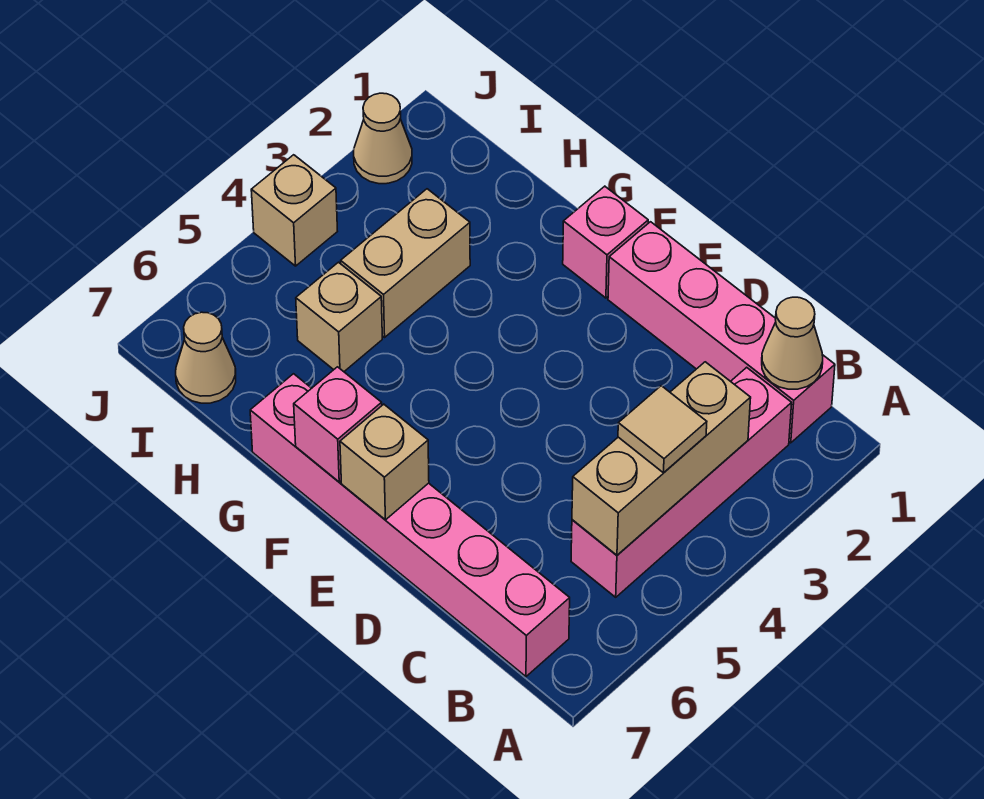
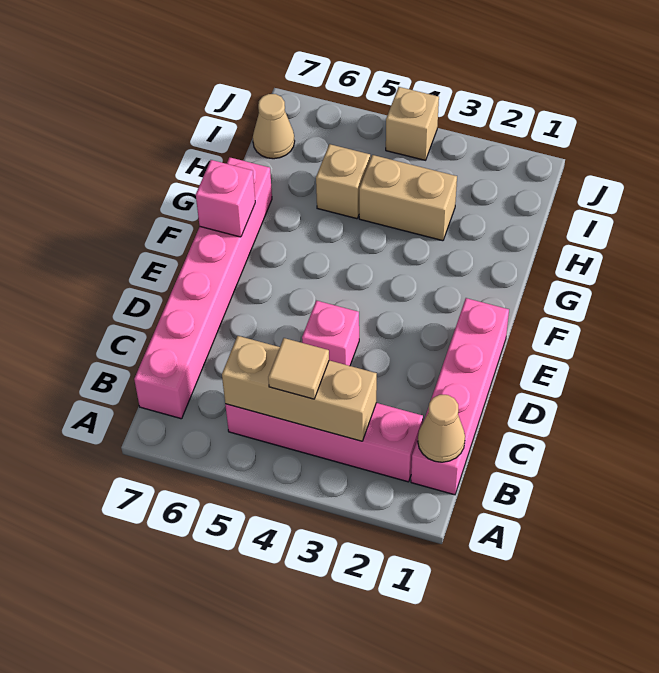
tan brick E7 level 2 -> none
pink brick F1 level 1 -> pink brick D4 level 1
tan cone J2 level 1 -> none

